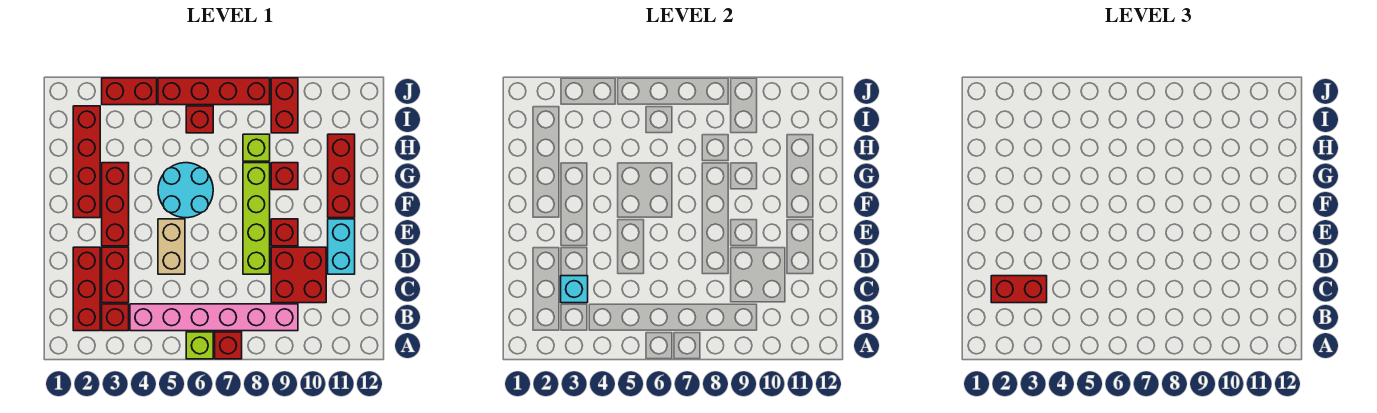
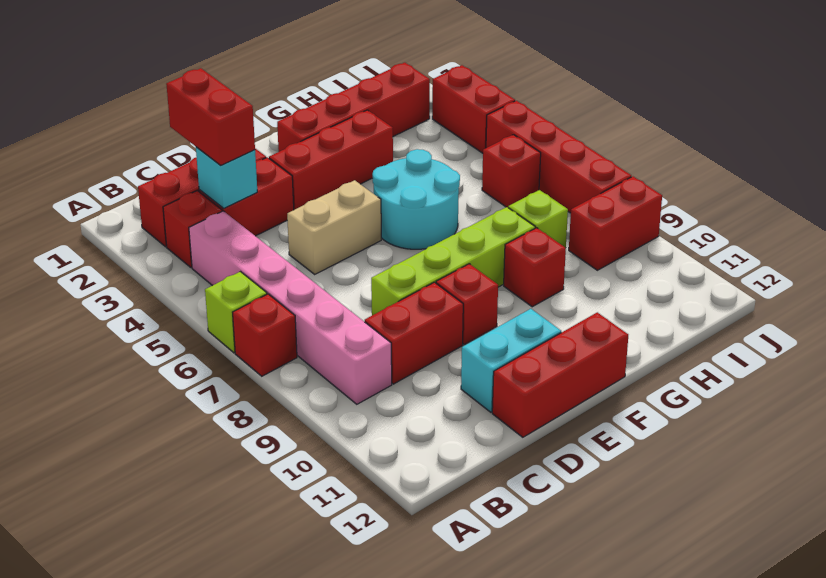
red brick C9:D10 level 1 -> red brick C9:D9 level 1
red brick F11:H11 level 1 -> red brick D12:F12 level 1

